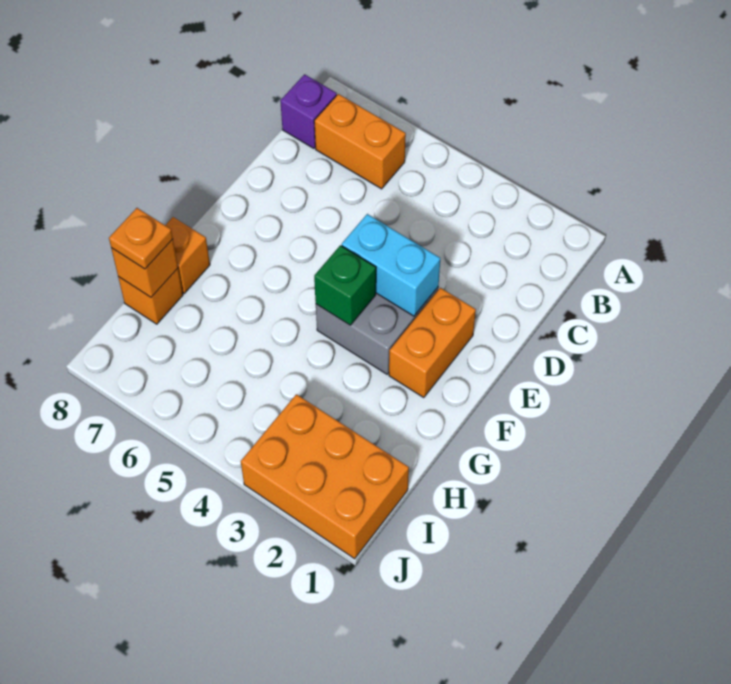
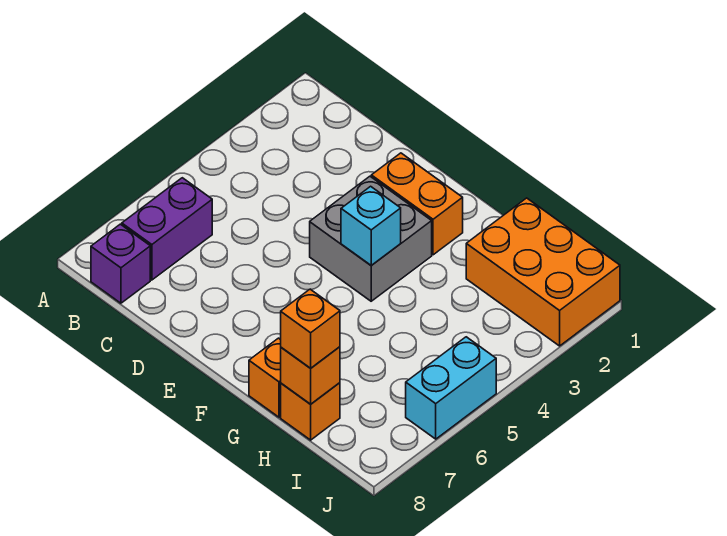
orange brick B6:B7 level 1 -> purple brick B6:B7 level 1
cyan brick E3:E4 level 2 -> cyan brick J5:J6 level 1
green brick F4 level 2 -> cyan brick F4 level 2
orange plate H8 level 3 -> orange brick H8 level 3
orange brick I1:J3 level 1 -> orange brick H1:J2 level 1

